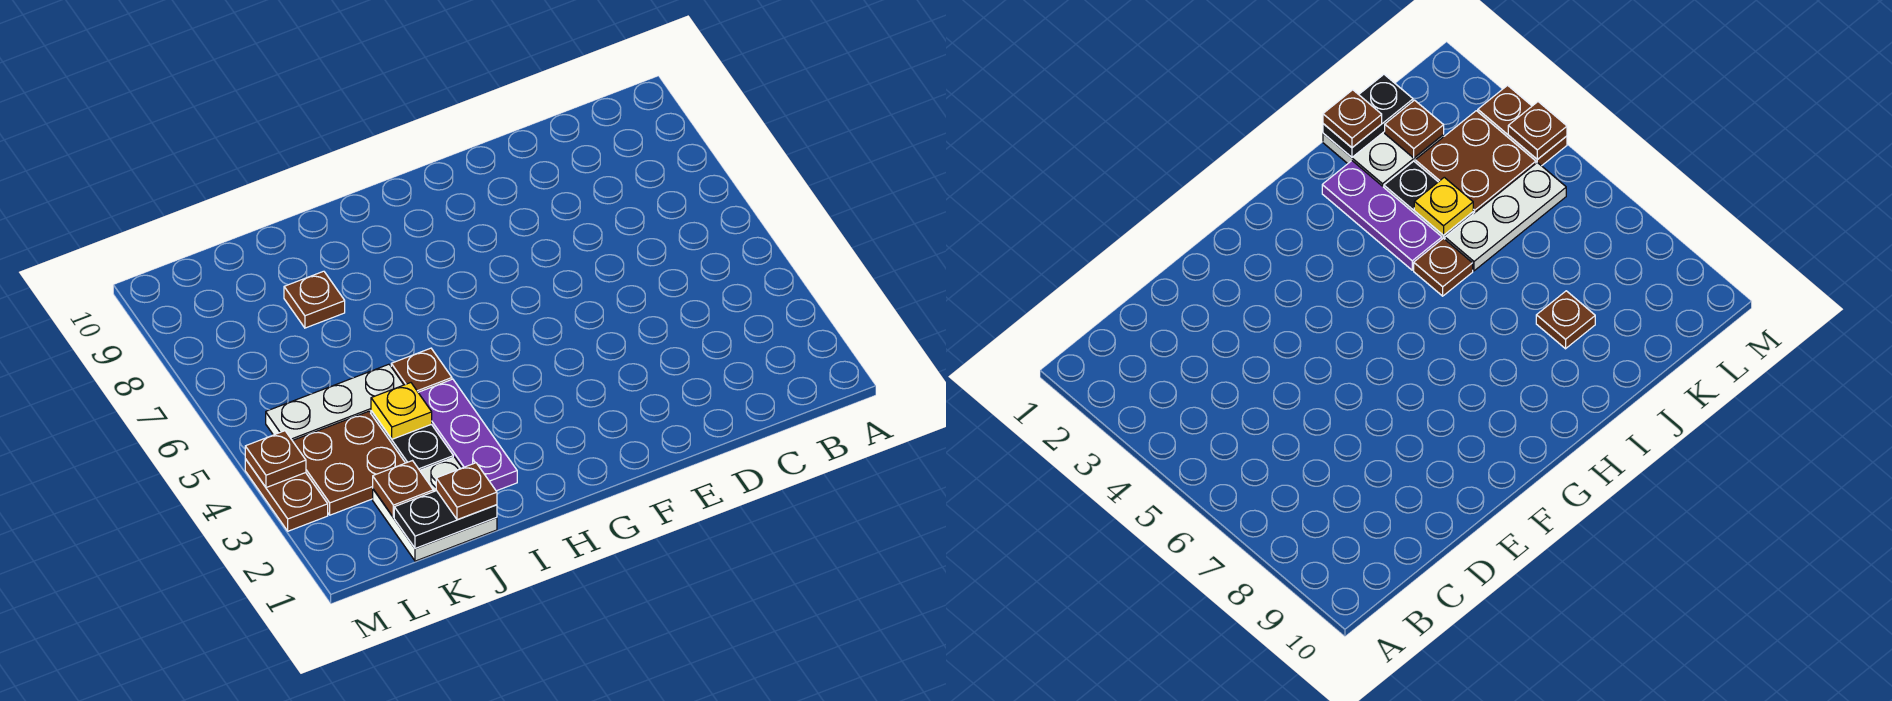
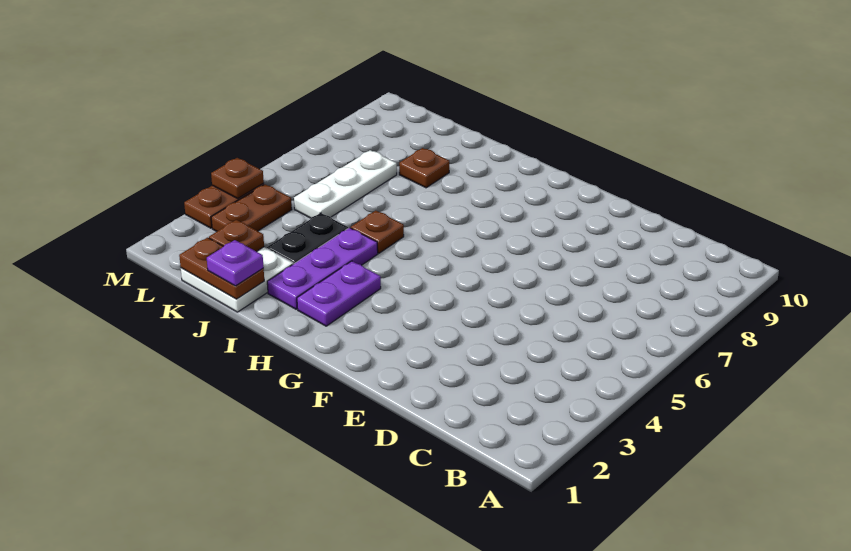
none -> purple plate H2:H3 level 1
black plate J1:K1 level 2 -> brown plate J1:K1 level 2
brown plate J1 level 3 -> purple plate J1 level 3
yellow plate J4 level 2 -> none
white plate J5:L5 level 1 -> white plate K5:K7 level 1
brown plate K3:L4 level 1 -> brown plate L3:L4 level 1

